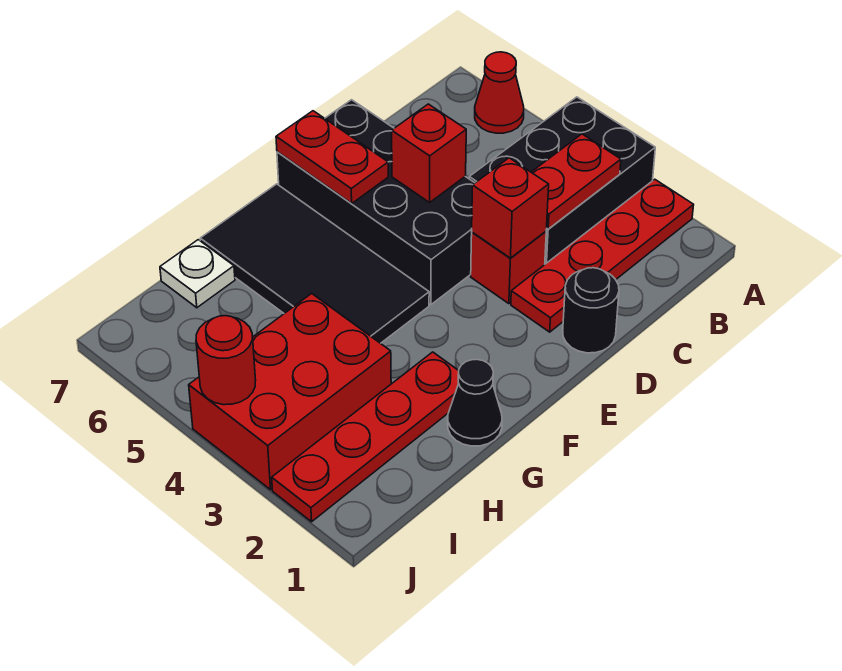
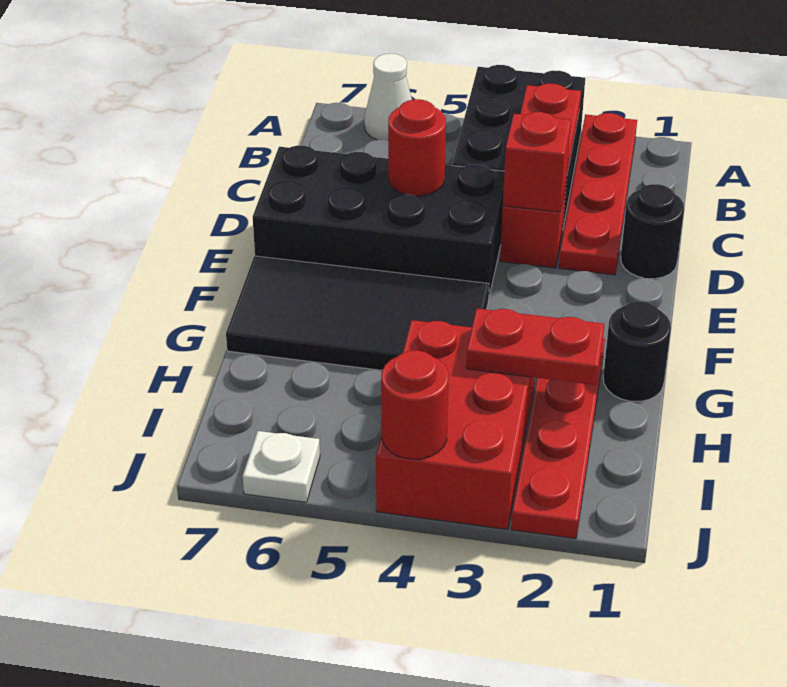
red cone A6 level 1 -> white cone A6 level 1
red brick D5 level 2 -> red round brick D5 level 2
red plate E6:E7 level 2 -> red plate H2:H3 level 2
black cone G1 level 1 -> black round brick G1 level 1
white plate H7 level 1 -> white plate J6 level 1

